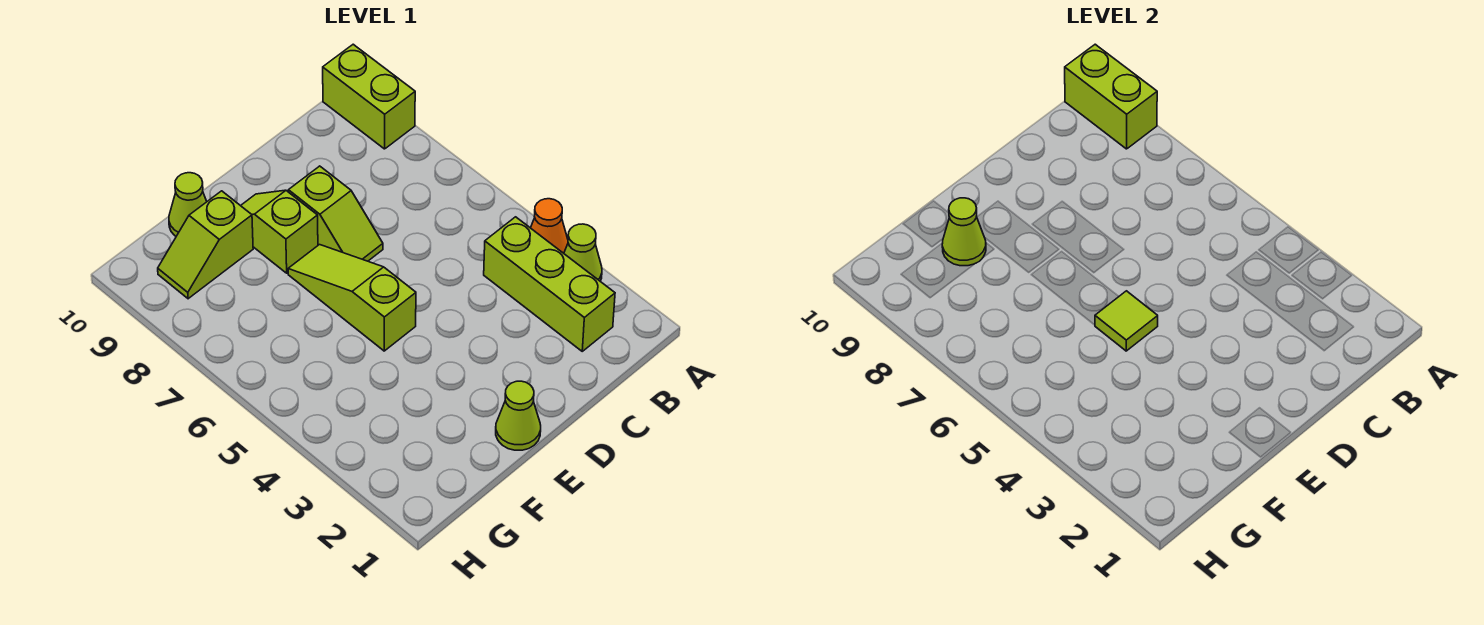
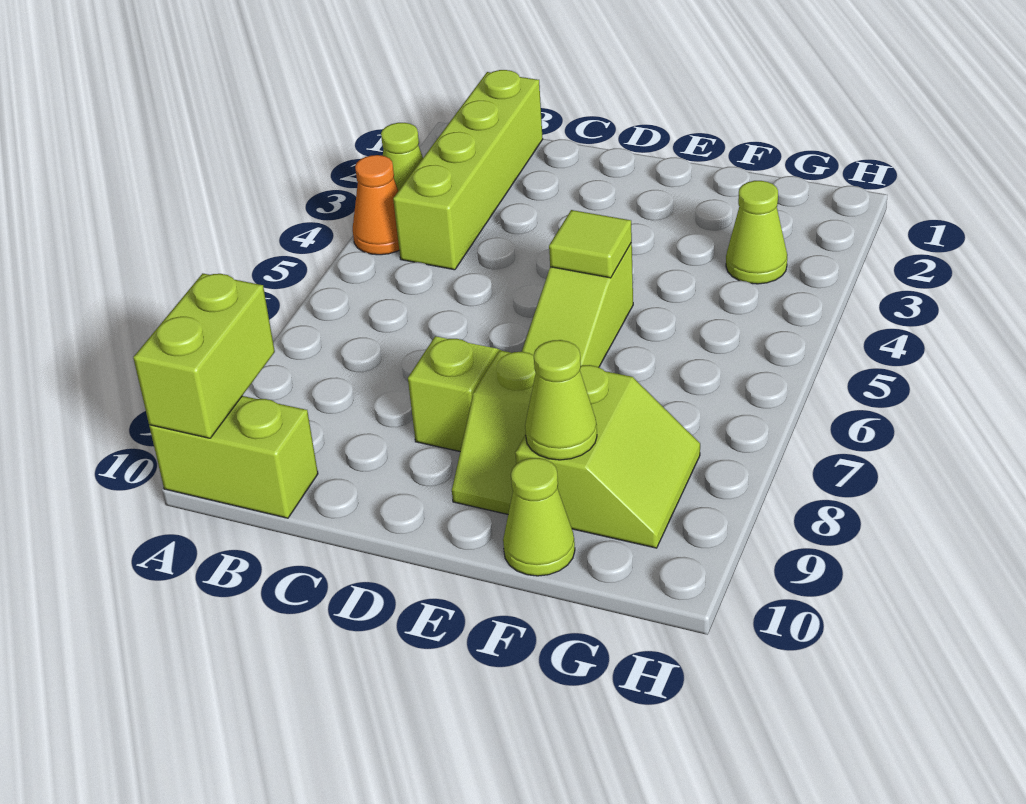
lime brick A9:A10 level 1 -> lime brick A10:B10 level 1
lime brick B2:B4 level 1 -> lime brick B1:B4 level 1
lime cone E1 level 1 -> lime cone G3 level 1
lime slope F9:G9 level 1 top F -> lime slope F8:G9 level 1 top F

